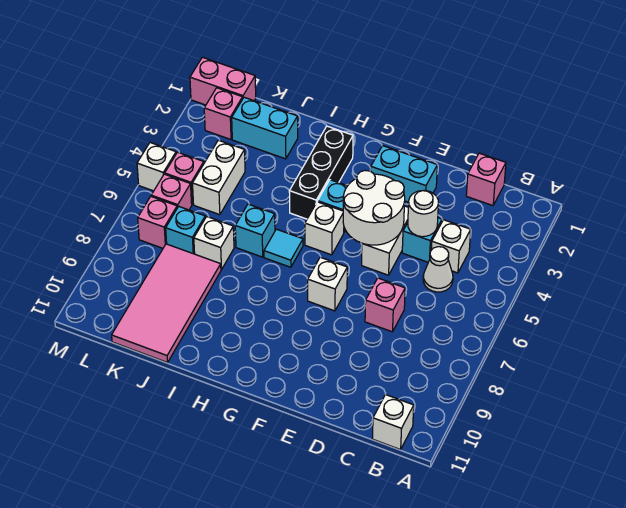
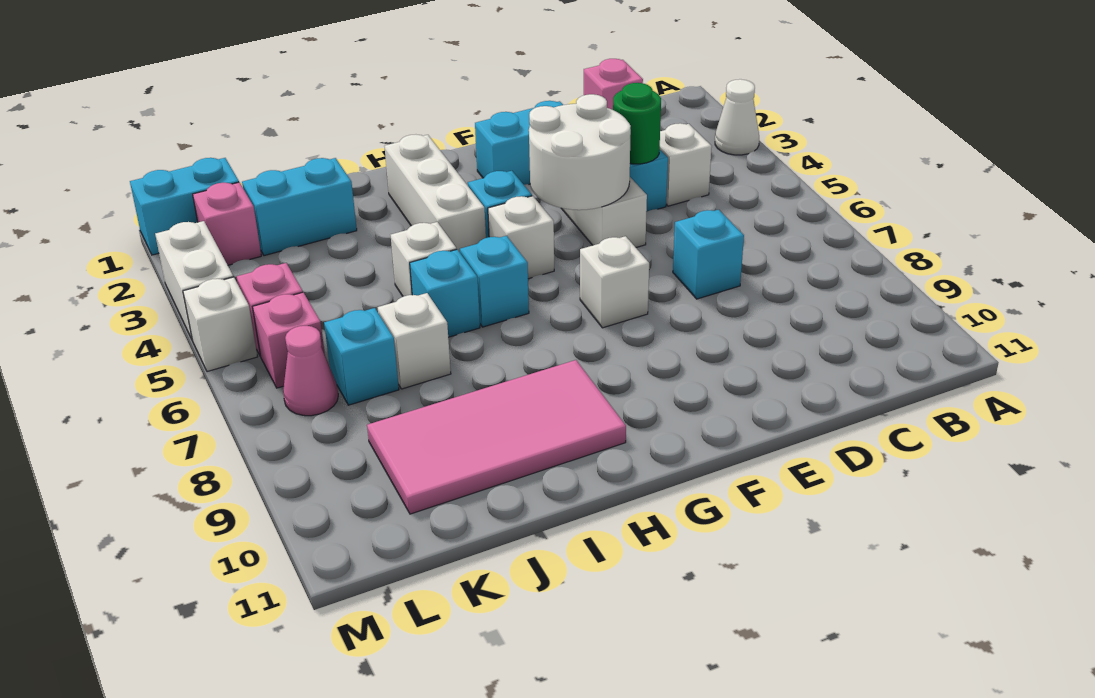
white brick B11 level 1 -> white brick I5 level 1
white cone C5 level 1 -> white cone A3 level 1
white round brick D4 level 2 -> green round brick D4 level 2
pink brick D7 level 1 -> cyan brick D7 level 1
black brick H2:H4 level 1 -> white brick H2:H4 level 1
cyan tile H6 level 1 -> cyan brick H6 level 1
pink tile J8:K11 level 1 -> pink tile H9:K10 level 1
white brick K4:K5 level 1 -> white brick M3:M4 level 1
pink brick L1:M1 level 1 -> cyan brick L1:M1 level 1
pink brick L7 level 1 -> pink cone L7 level 1

